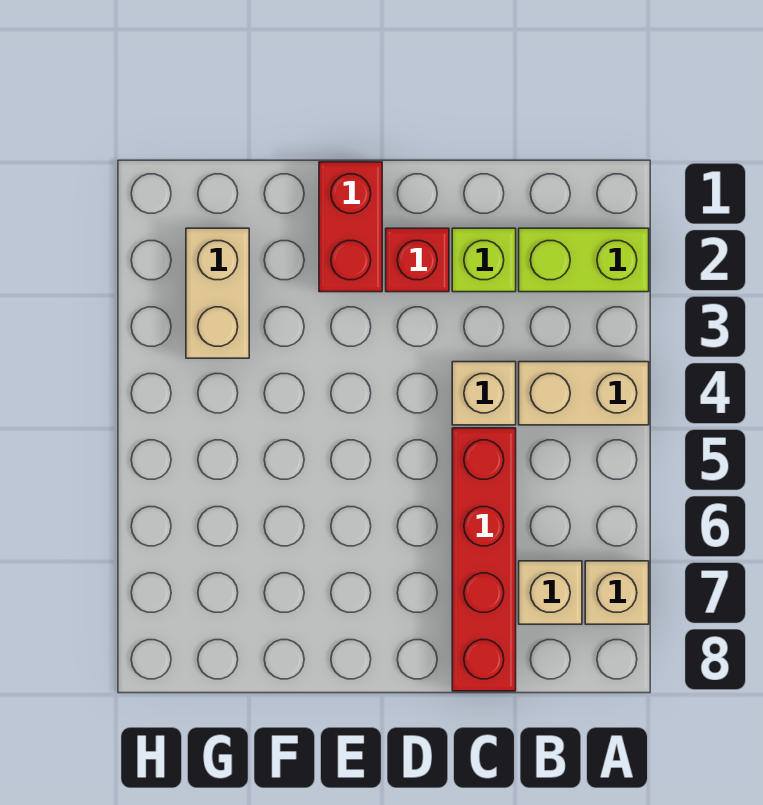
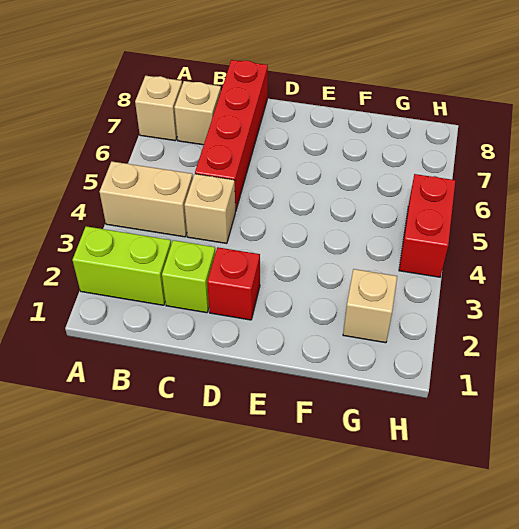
red brick E1:E2 level 1 -> red brick H4:H5 level 1
tan brick G2:G3 level 1 -> tan brick G2 level 1

